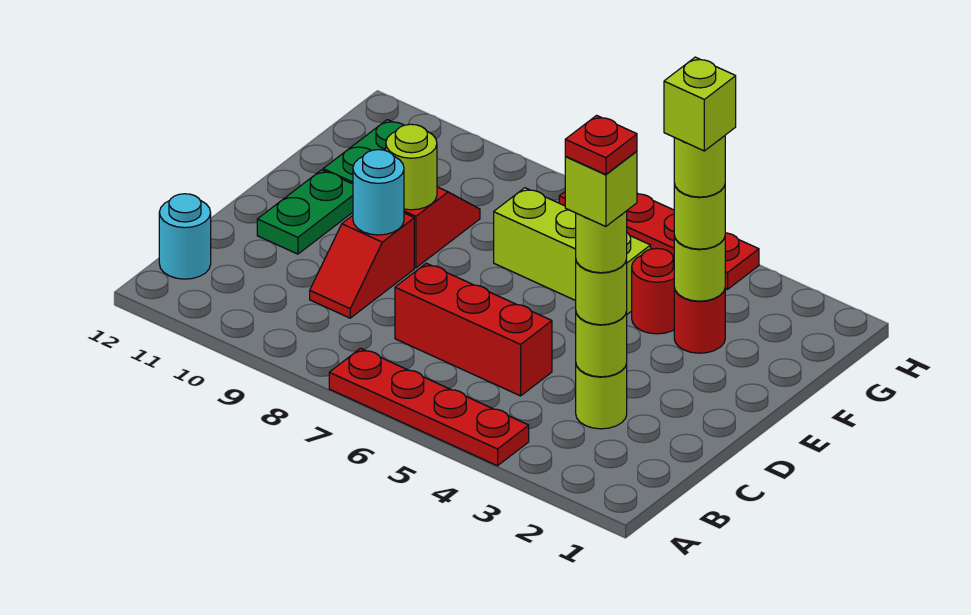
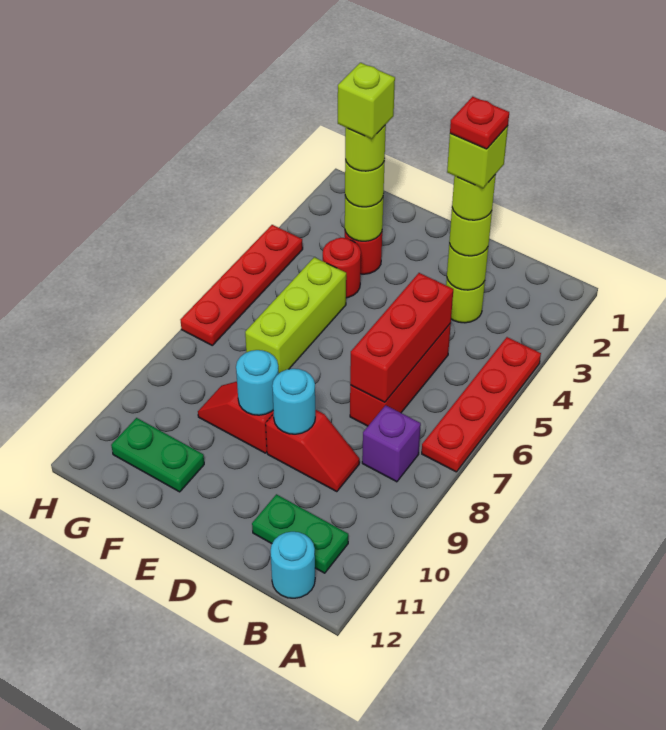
none -> purple brick B8 level 1
none -> red brick C5:C7 level 2
green plate D11:E11 level 1 -> green plate B11:C11 level 1
lime round brick E9 level 2 -> cyan round brick E9 level 2

